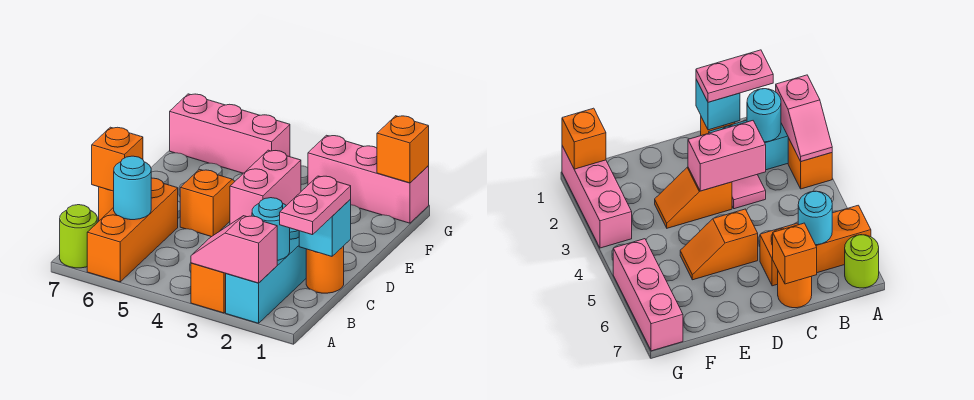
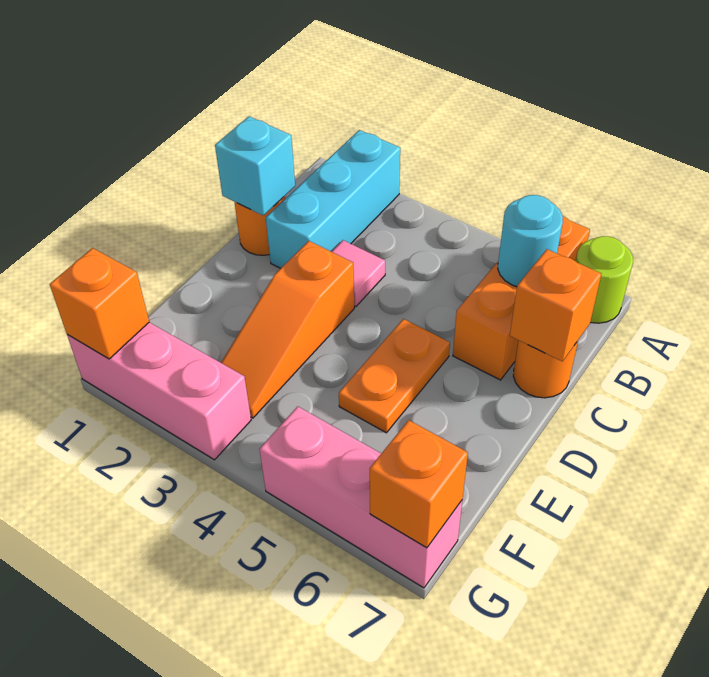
pink slope A2:A3 level 2 top 2 -> none
orange brick A3 level 1 -> orange brick G7 level 2
pink plate B1:C1 level 3 -> none
cyan round brick B2 level 2 -> none
pink brick C3:D3 level 2 -> none
orange slope D3:E3 level 1 top D -> orange slope D3:F3 level 1 top D
orange slope D5:E5 level 1 top D -> orange plate D5:E5 level 1

